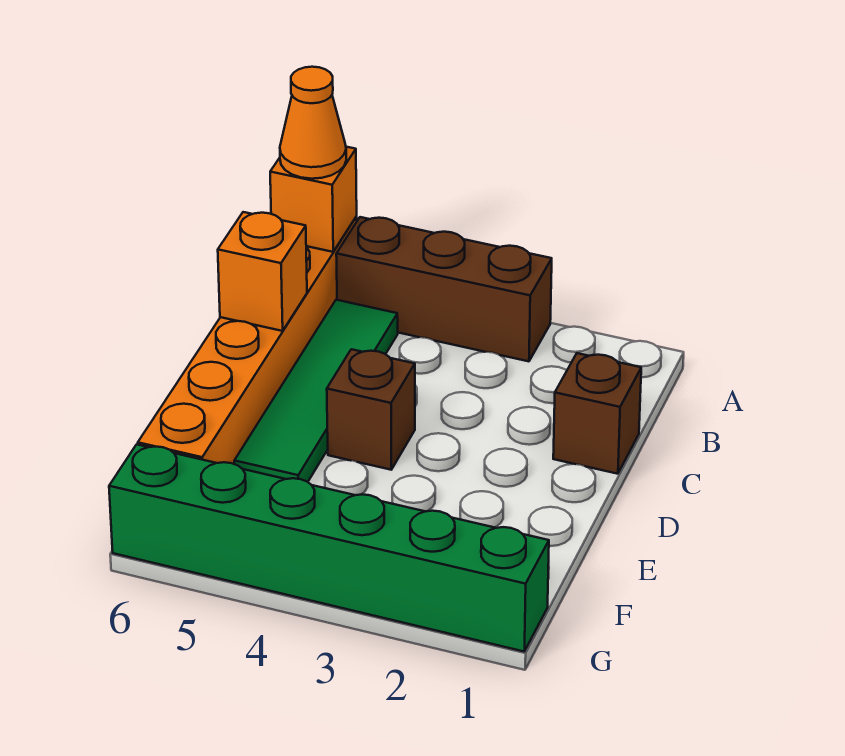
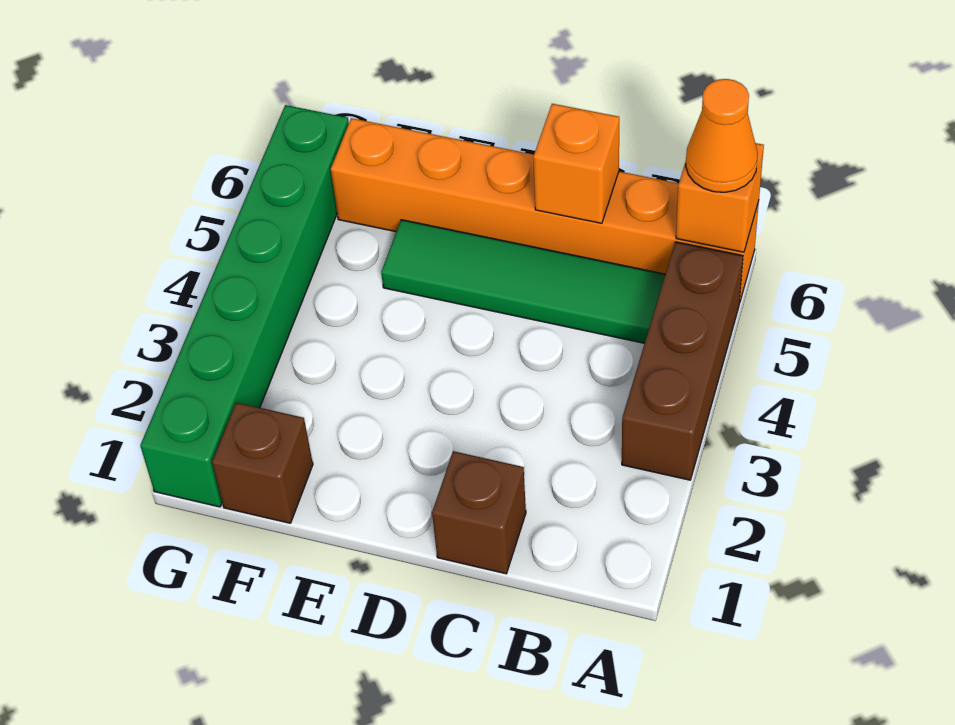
brown brick D4 level 1 -> brown brick F1 level 1

